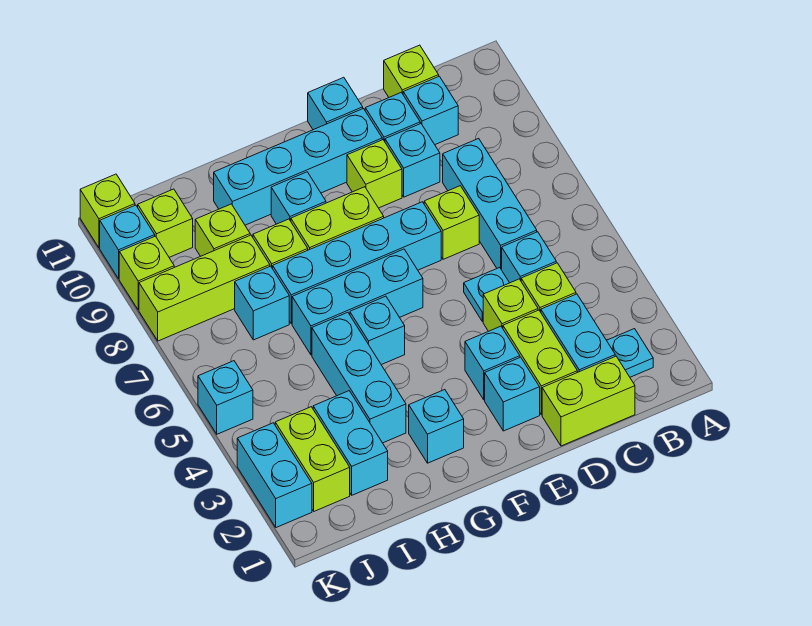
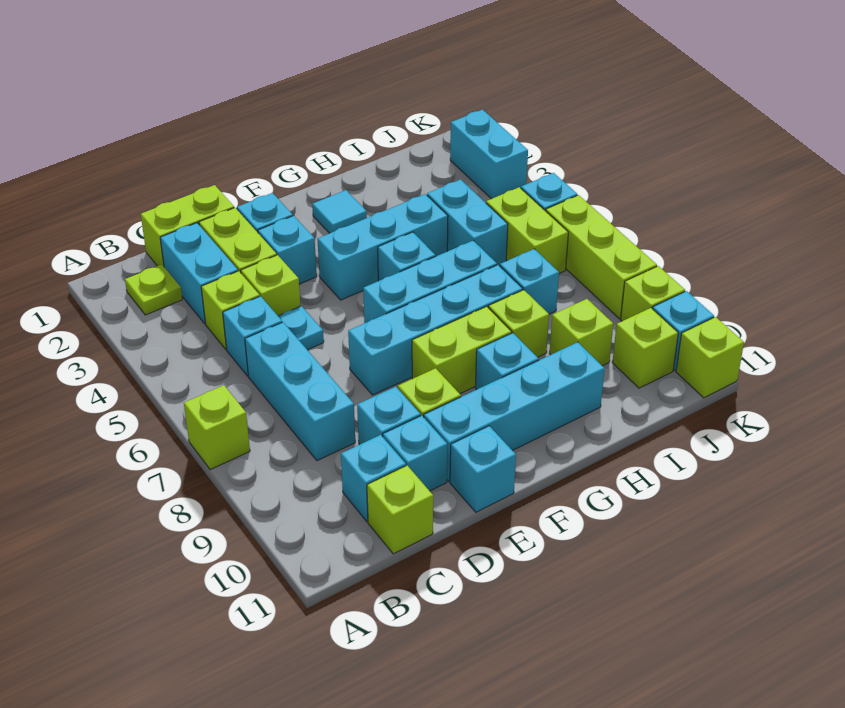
cyan plate B2 level 1 -> lime plate B2 level 1
lime brick D7 level 1 -> lime brick A7 level 1
cyan brick G2 level 1 -> cyan tile G2 level 1
cyan brick H3:H5 level 1 -> cyan brick F4:H4 level 1
cyan brick I2:I3 level 1 -> cyan brick I4:I5 level 1
lime brick I8:K8 level 1 -> lime brick K6:K8 level 1
lime brick J2:J3 level 1 -> lime brick J5:J6 level 1

